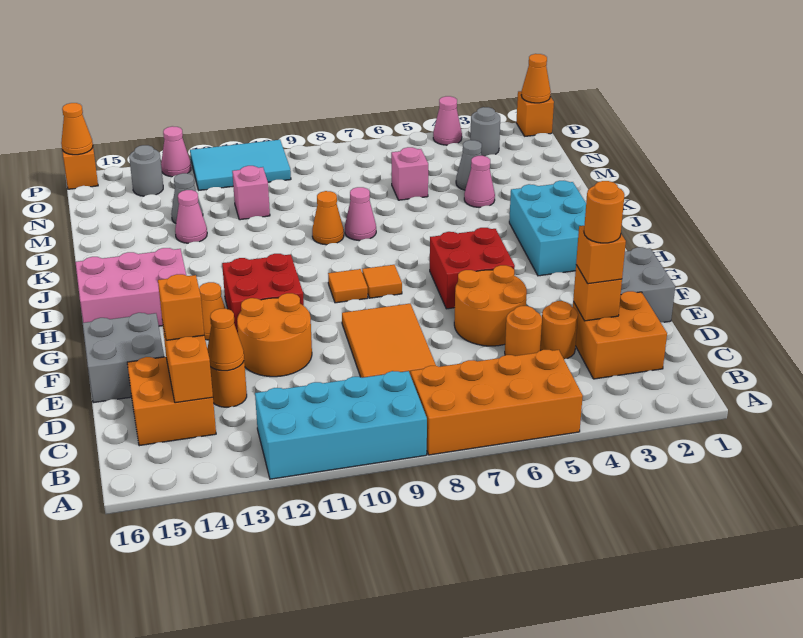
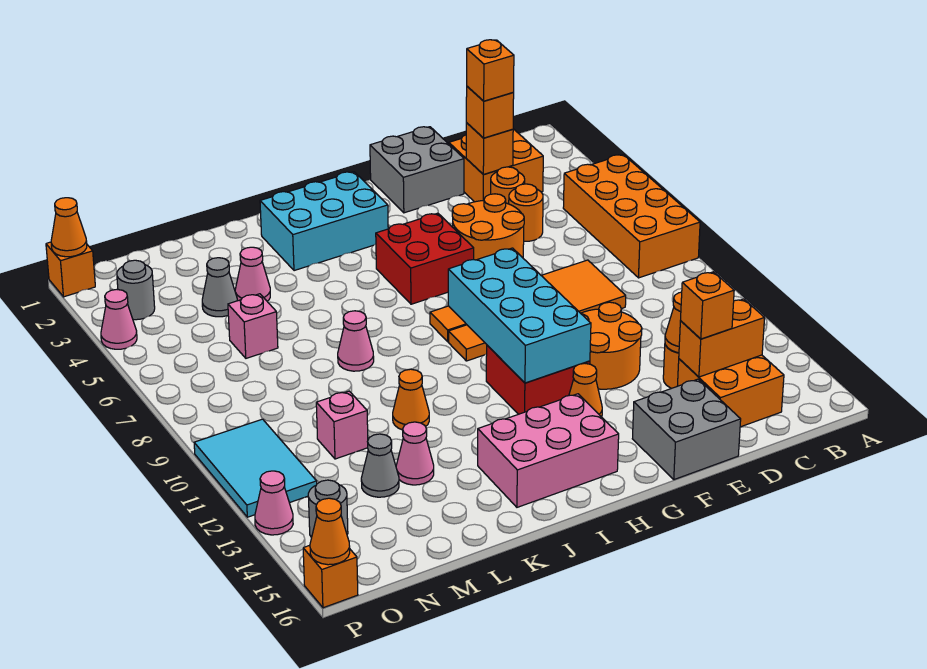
cyan brick A9:B12 level 1 -> cyan brick G9:H12 level 2
orange round brick D3 level 4 -> orange brick D3 level 4
pink brick H14:I16 level 1 -> pink brick H14:J15 level 1
orange cone K9 level 1 -> orange cone K11 level 1

